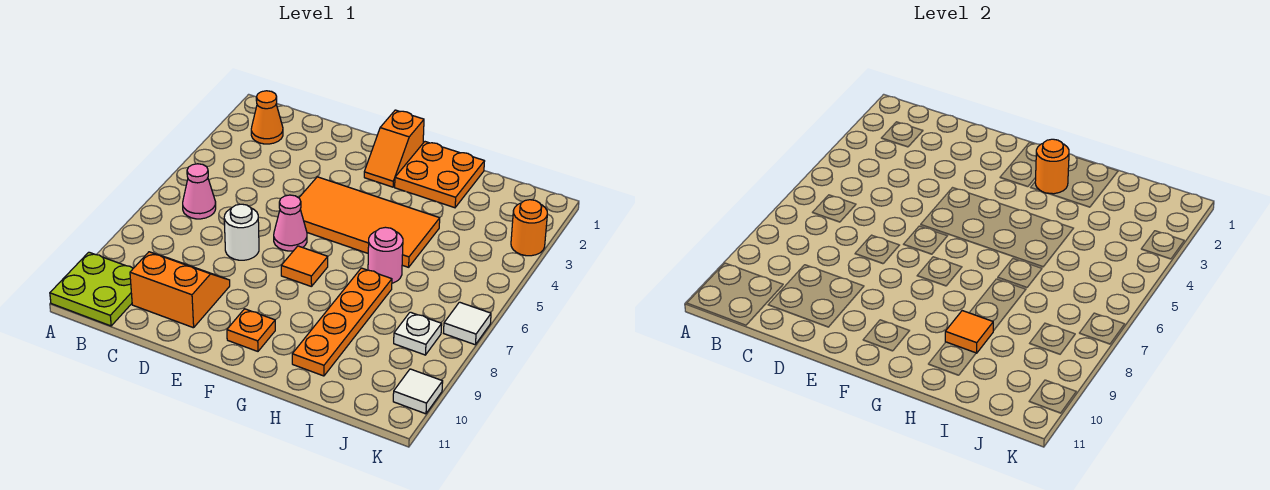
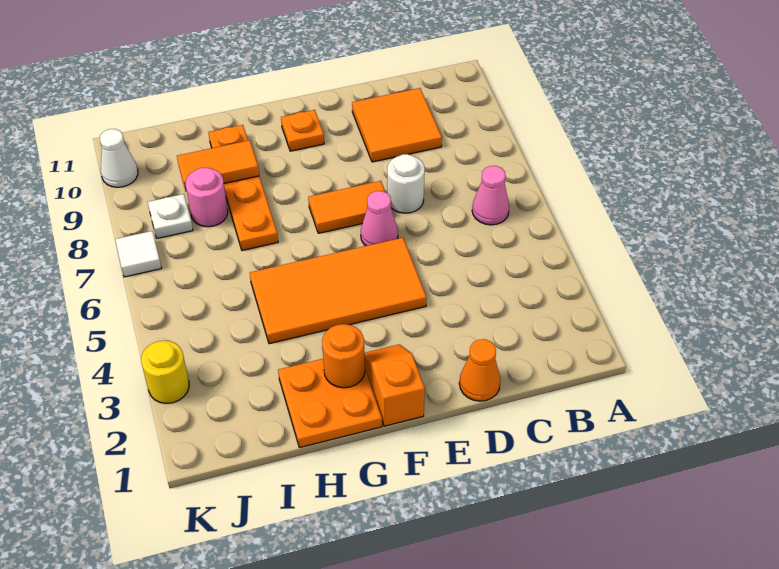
lime plate A10:B11 level 1 -> none
orange cone B2 level 1 -> orange cone D1 level 1
orange slope C9:D10 level 1 top 10 -> orange tile C9:D10 level 1
orange tile F7 level 1 -> orange tile E7:F7 level 1
pink round brick H6 level 1 -> pink round brick I8 level 1
orange tile H9 level 2 -> orange tile H9:I9 level 2
orange round brick K3 level 1 -> yellow round brick K3 level 1
white tile K10 level 1 -> white cone K10 level 1

